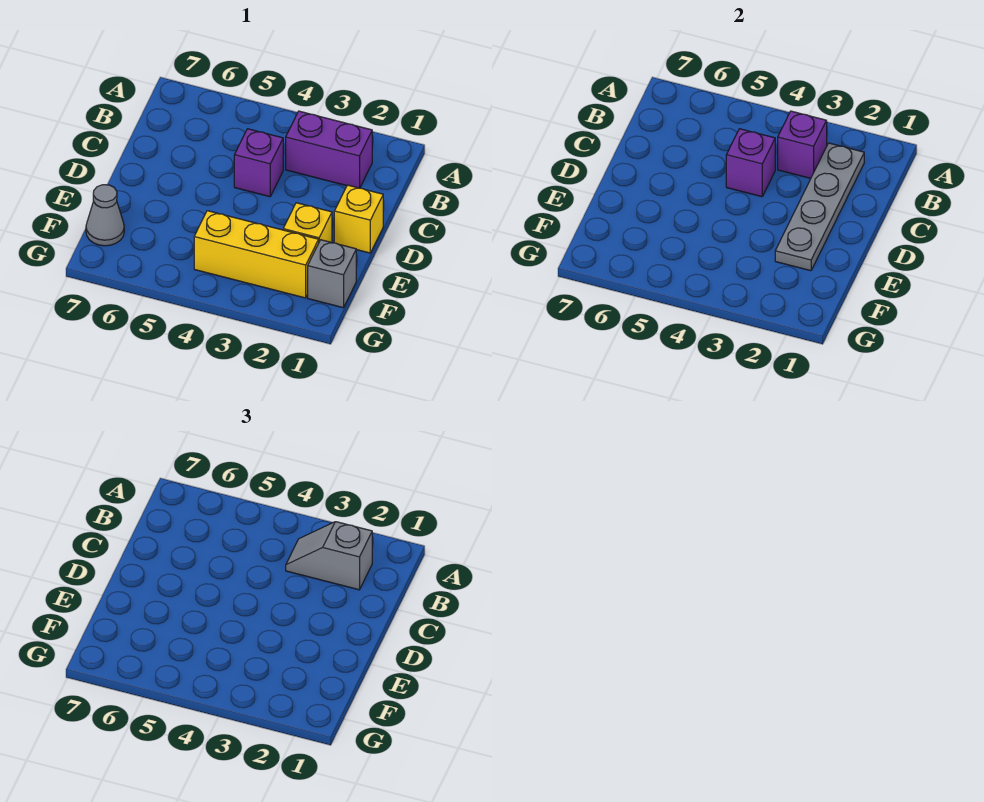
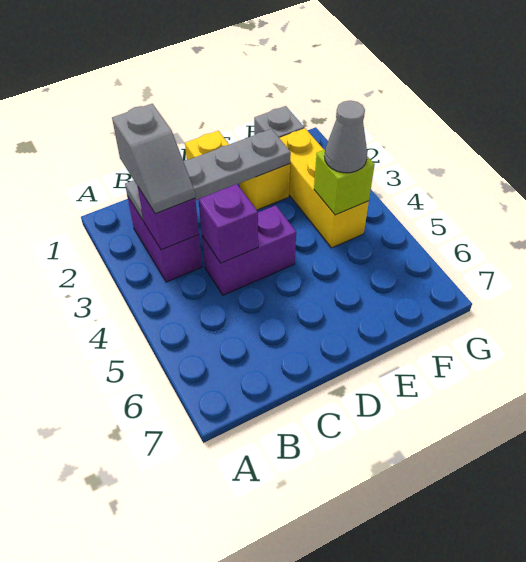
purple brick C4 level 1 -> purple brick C4:D4 level 1
none -> lime brick F4 level 2
grey cone F7 level 1 -> grey cone F4 level 3

